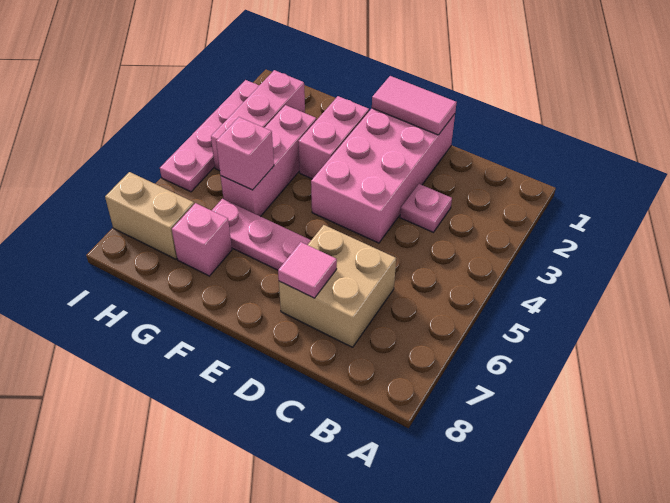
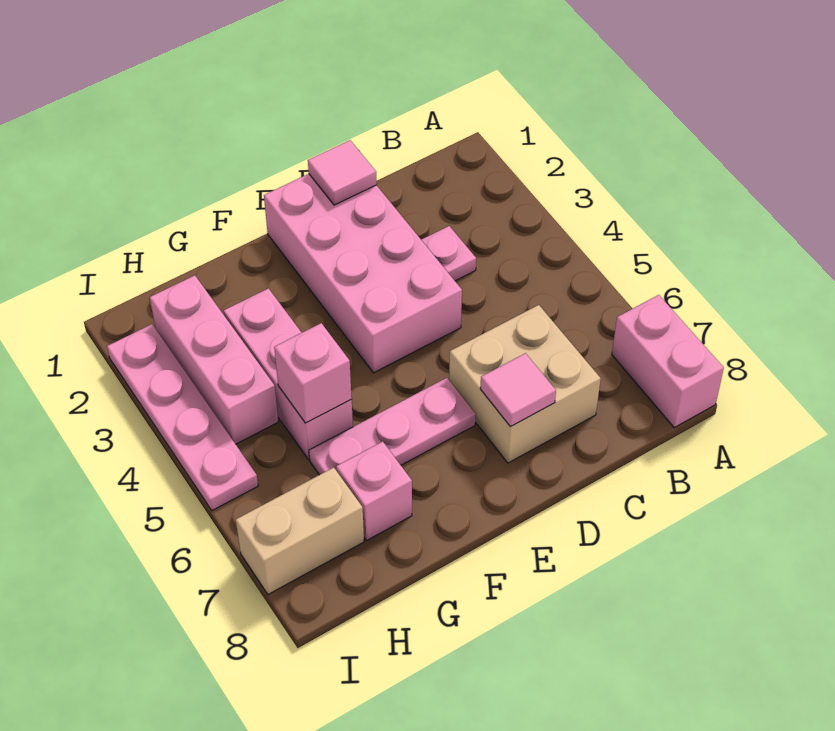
pink tile D1:E1 level 2 -> pink tile D1 level 2
pink brick F2:F3 level 1 -> pink brick A7:A8 level 1

